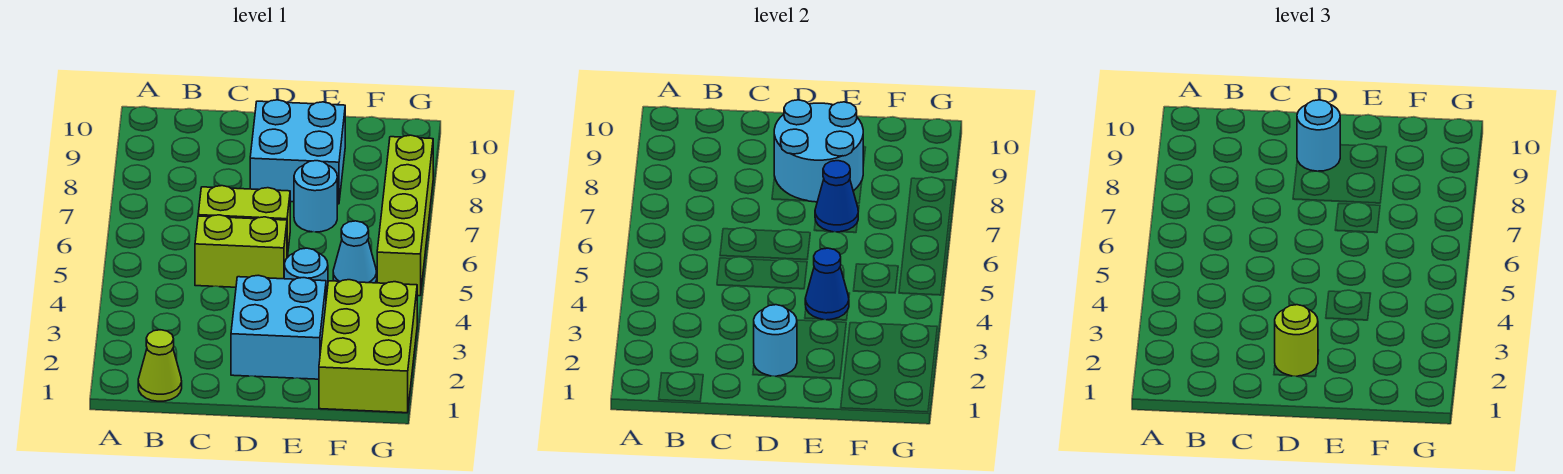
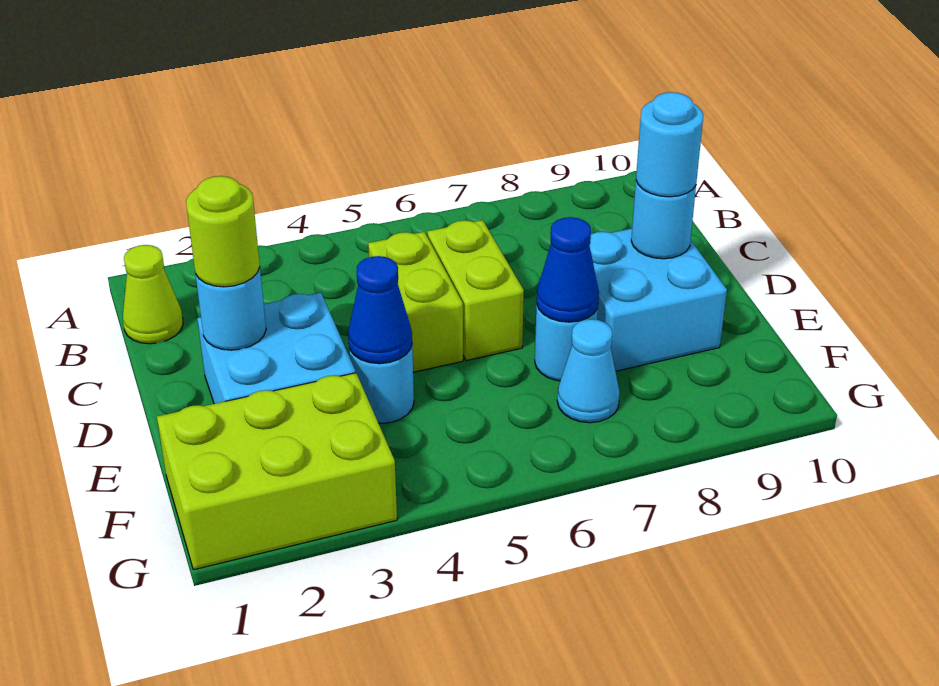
cyan round brick D8:E9 level 2 -> cyan round brick D9 level 2
cyan cone F5 level 1 -> cyan cone F7 level 1
lime brick G5:G8 level 1 -> none

